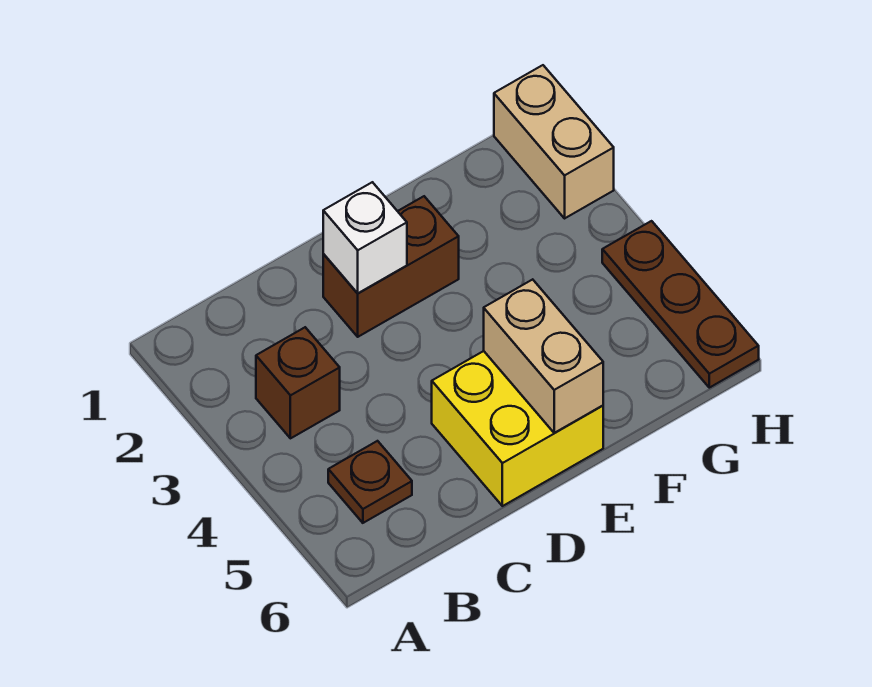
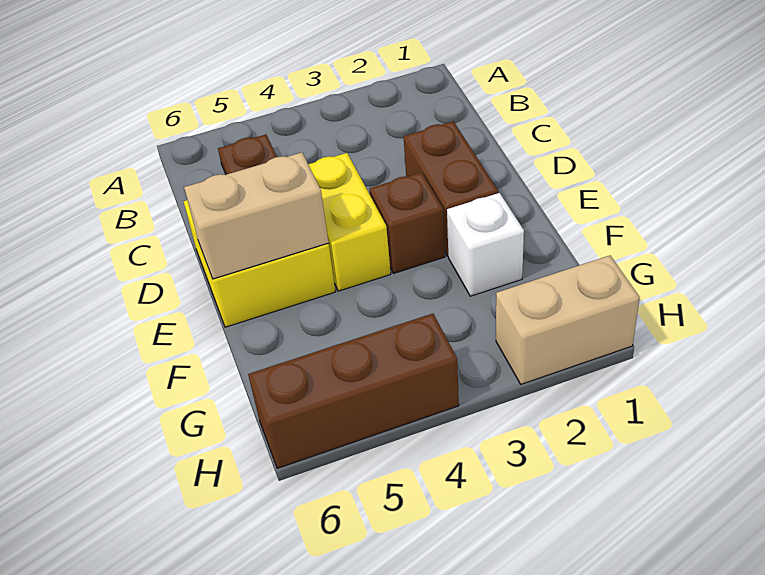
brown brick B3 level 1 -> brown brick E3 level 1
white brick D2 level 2 -> white brick F2 level 1
none -> yellow brick D4:E4 level 1
brown plate H4:H6 level 1 -> brown brick H4:H6 level 1

